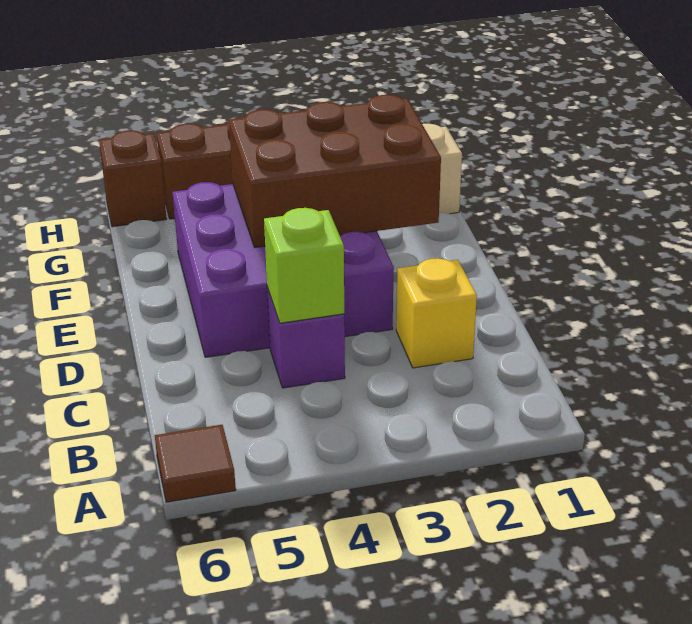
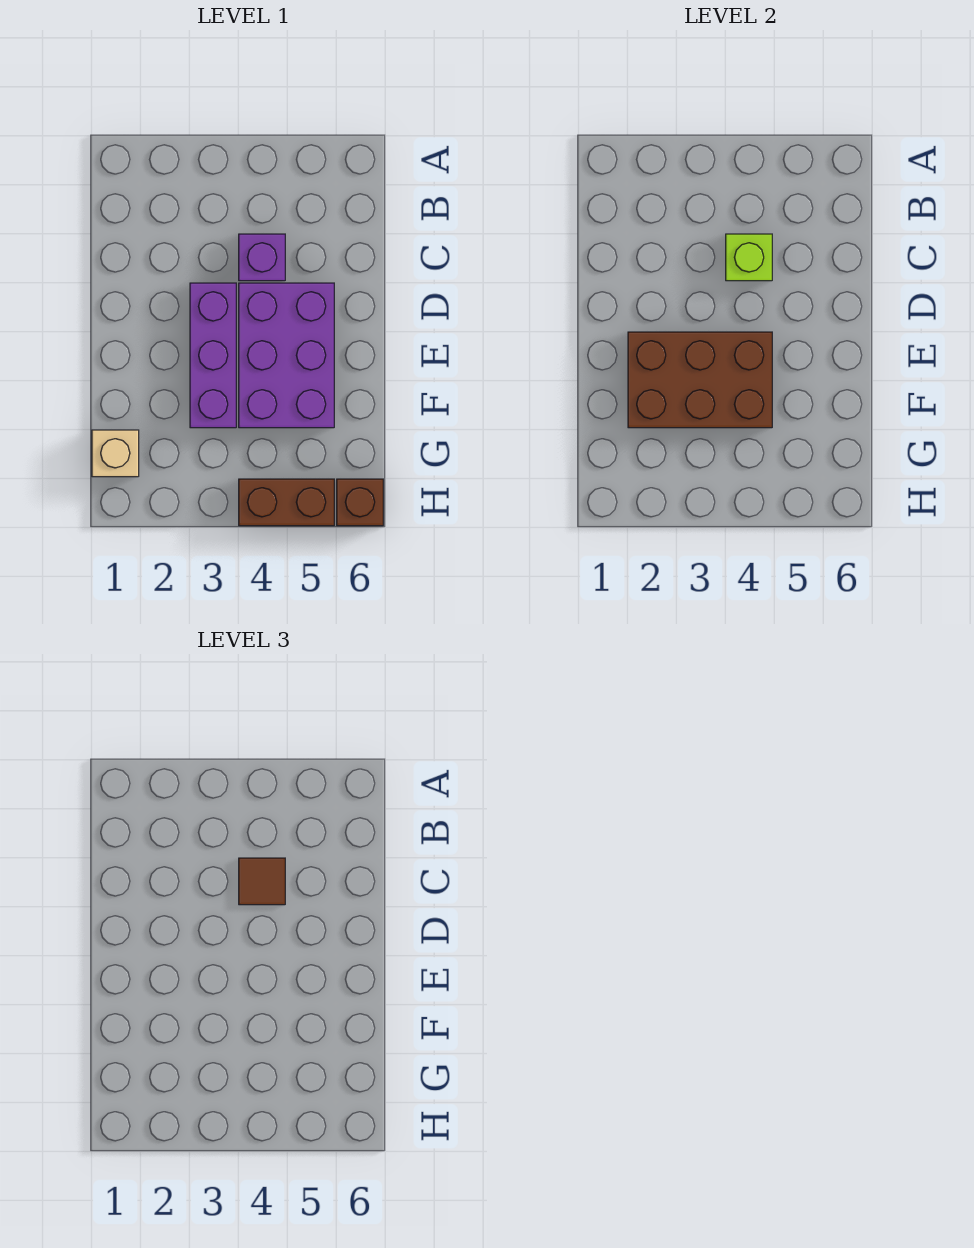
brown tile A6 level 1 -> brown tile C4 level 3
yellow brick C2 level 1 -> none

